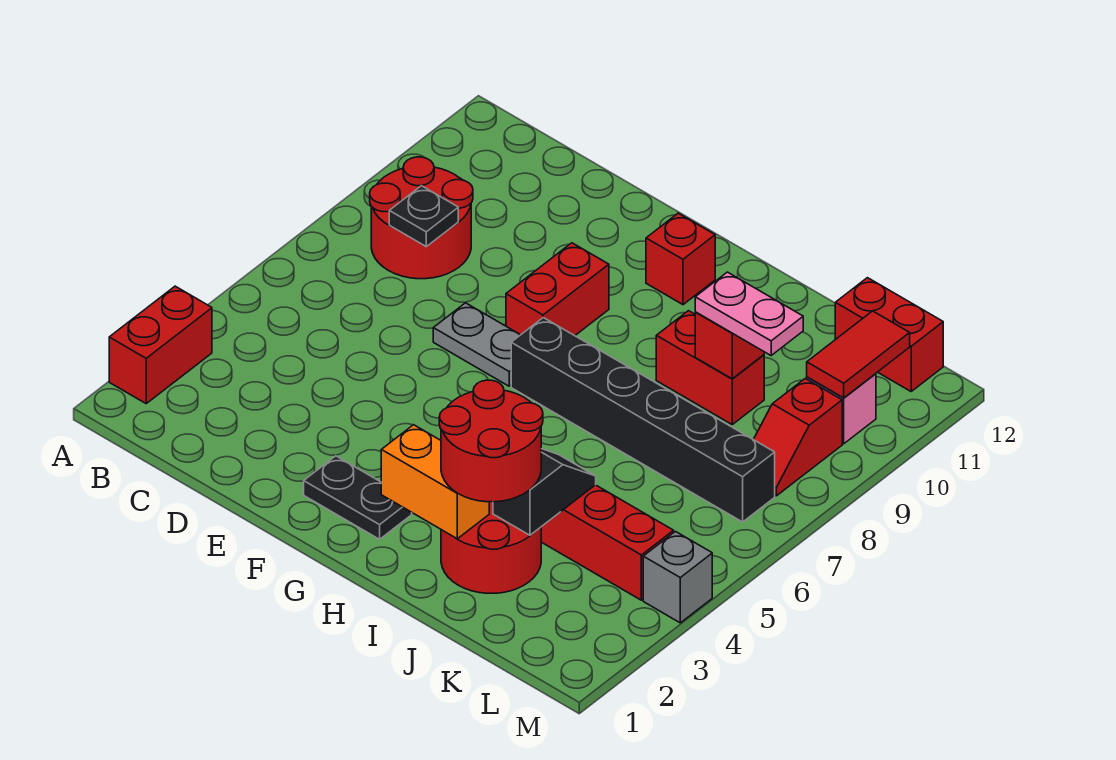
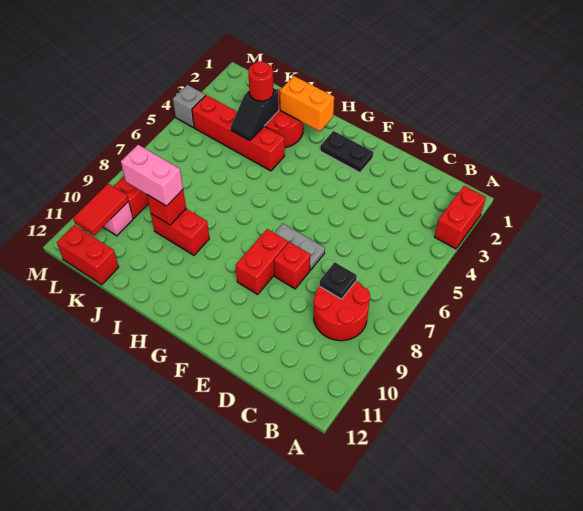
black brick G7:L7 level 1 -> none
red brick G11 level 1 -> red brick E8 level 1
red round brick I2:J3 level 3 -> red round brick J3 level 3
pink plate J9:K9 level 3 -> pink brick J9:K9 level 3

